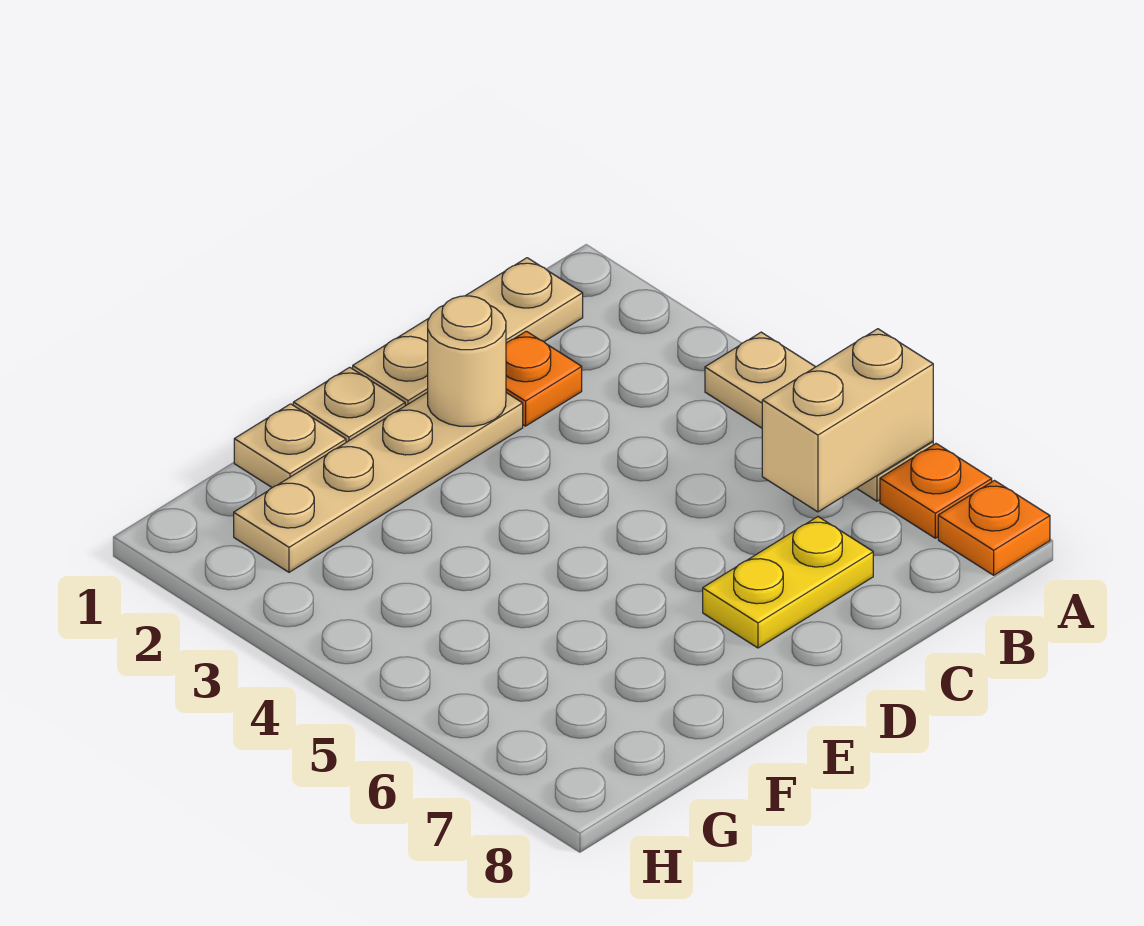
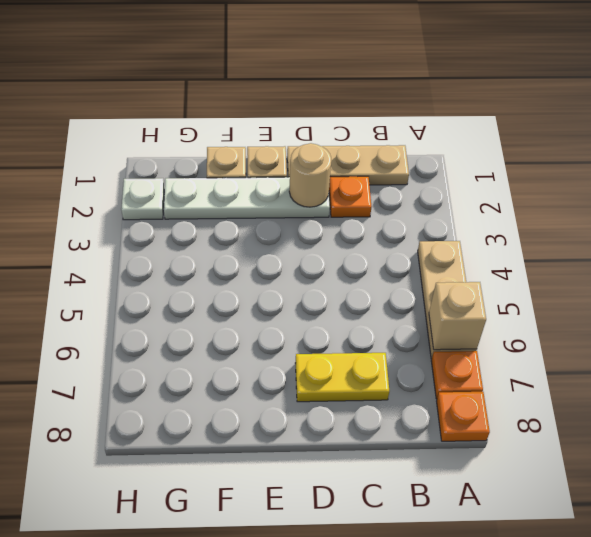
tan brick A6:B6 level 2 -> tan brick A6 level 2
tan plate D2:G2 level 1 -> white plate D2:G2 level 1
none -> white plate H2 level 1

